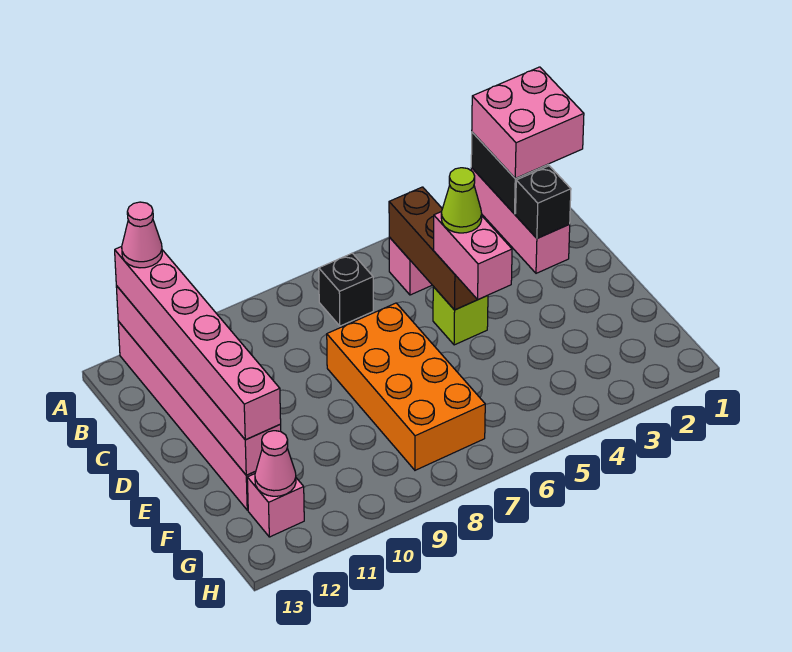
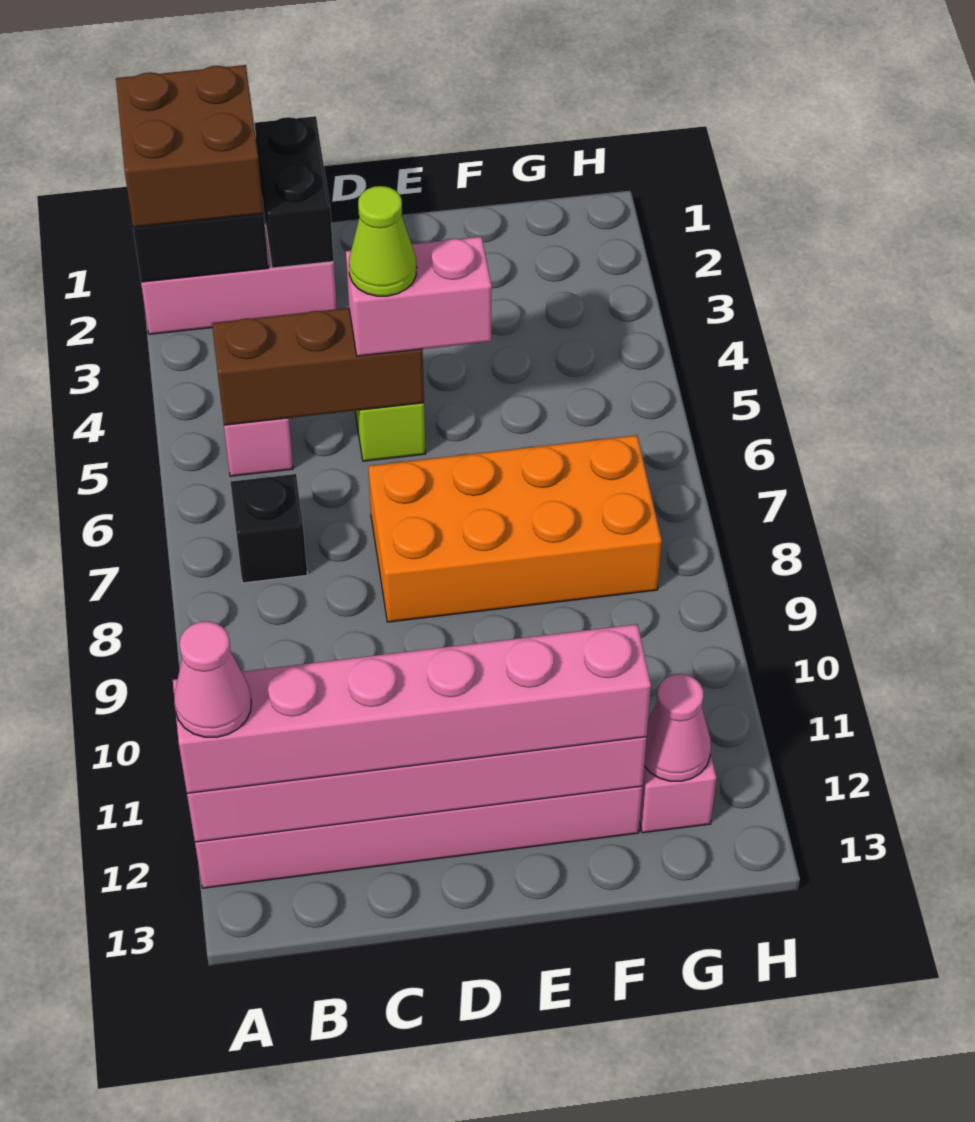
pink brick A1:B2 level 3 -> brown brick A1:B2 level 3
black brick C2 level 2 -> black brick C1:C2 level 2

